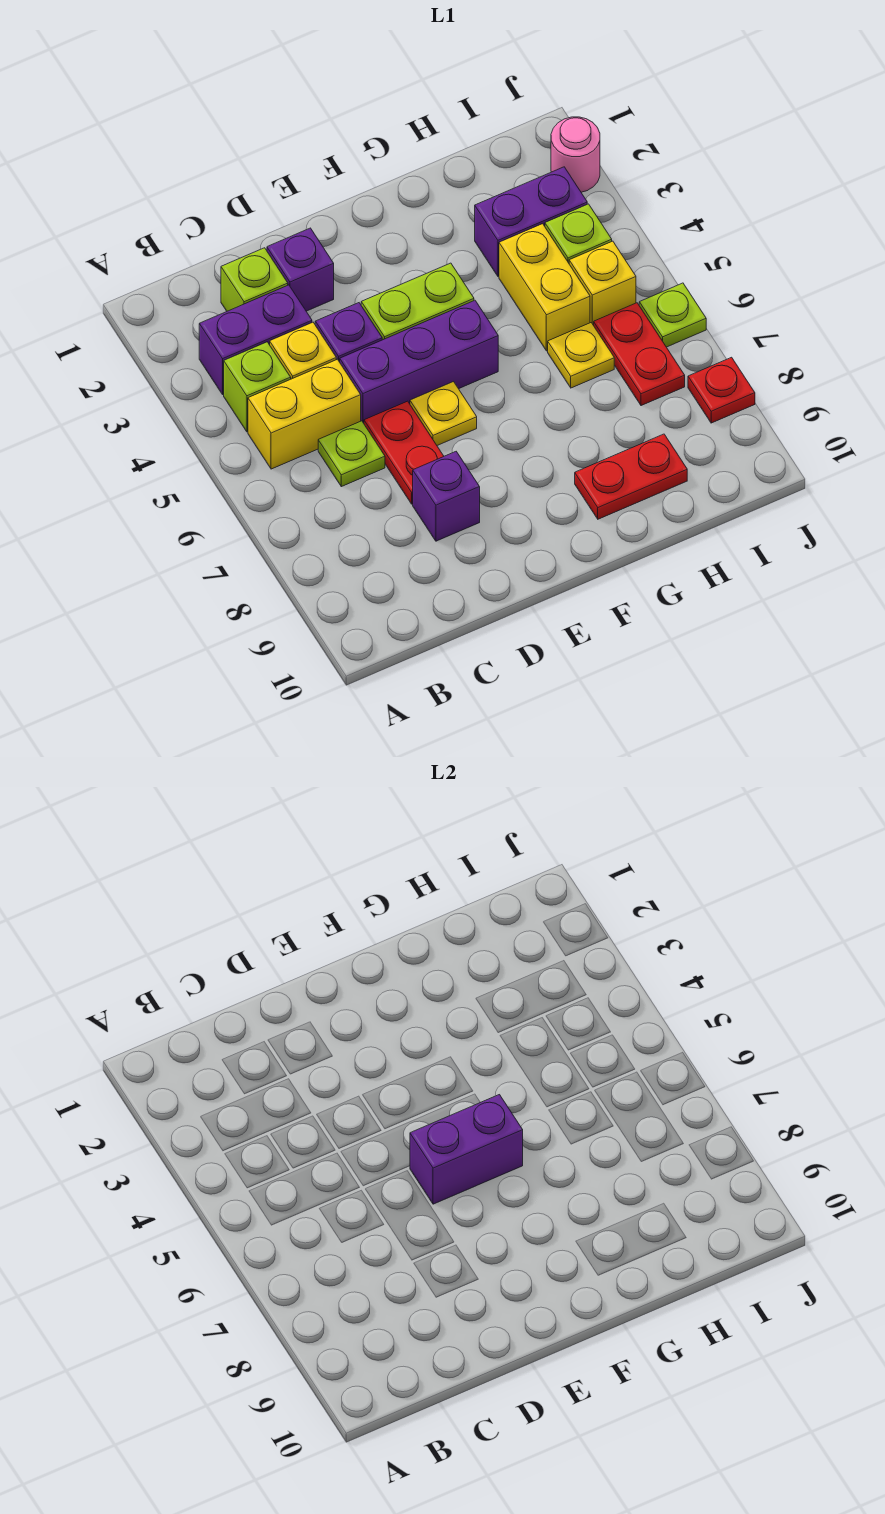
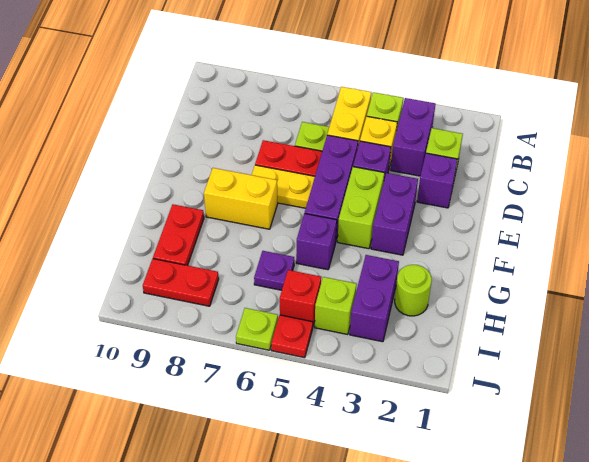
purple brick D8 level 1 -> purple brick G5 level 1
yellow plate E6 level 1 -> yellow plate E6:E7 level 1
purple brick E6:F6 level 2 -> purple brick E3:F3 level 1
none -> lime round brick H2 level 1
yellow brick H4:H5 level 1 -> yellow brick F7:F8 level 1
yellow plate H6 level 1 -> purple plate H6 level 1
yellow brick I5 level 1 -> red brick I5 level 1
red plate I6:I7 level 1 -> red plate I8:I9 level 1
pink round brick J2 level 1 -> none
red plate J8 level 1 -> red plate J5 level 1

